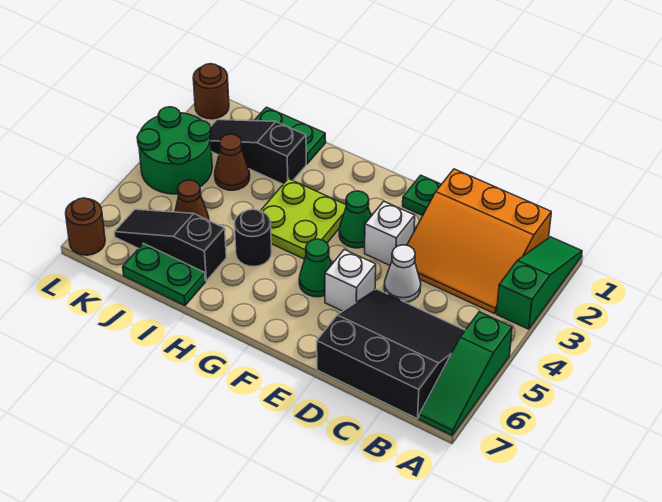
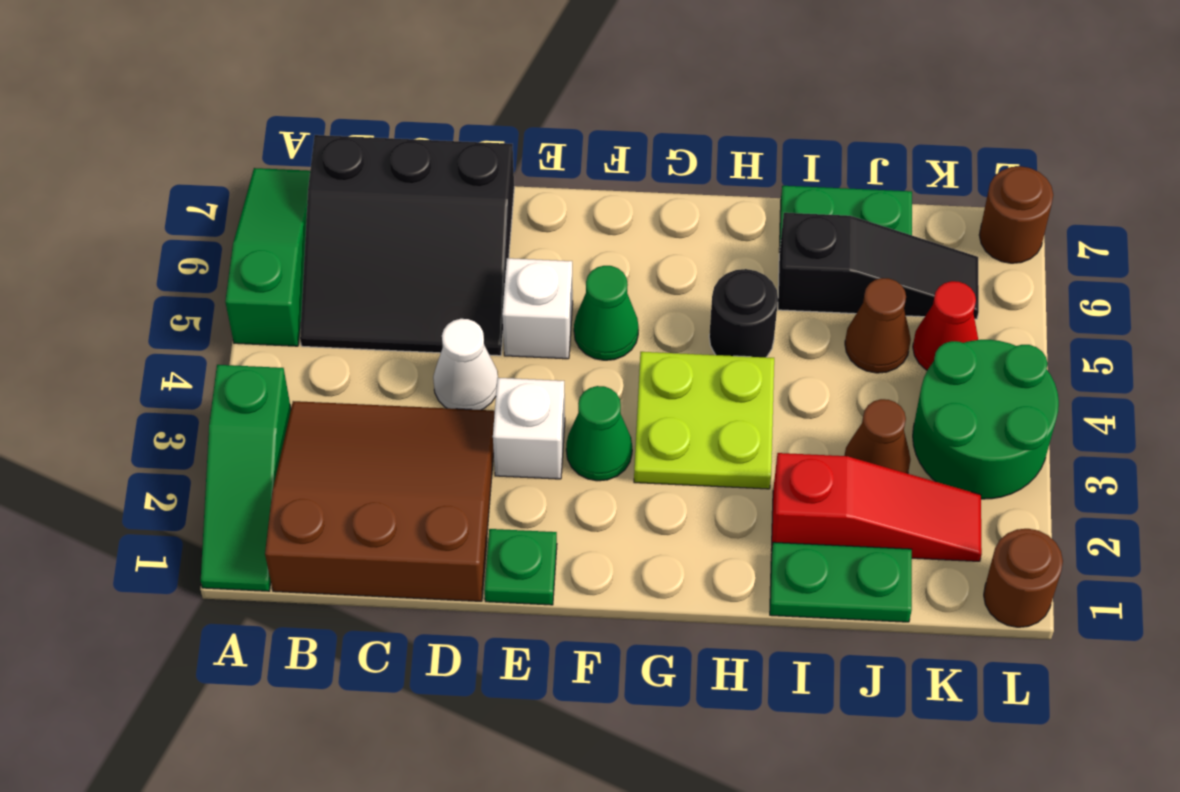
orange slope B1:D3 level 1 top 1 -> brown slope B1:D3 level 1 top 1
black slope I2:K2 level 1 top I -> red slope I2:K2 level 1 top I
none -> red cone K5 level 1

